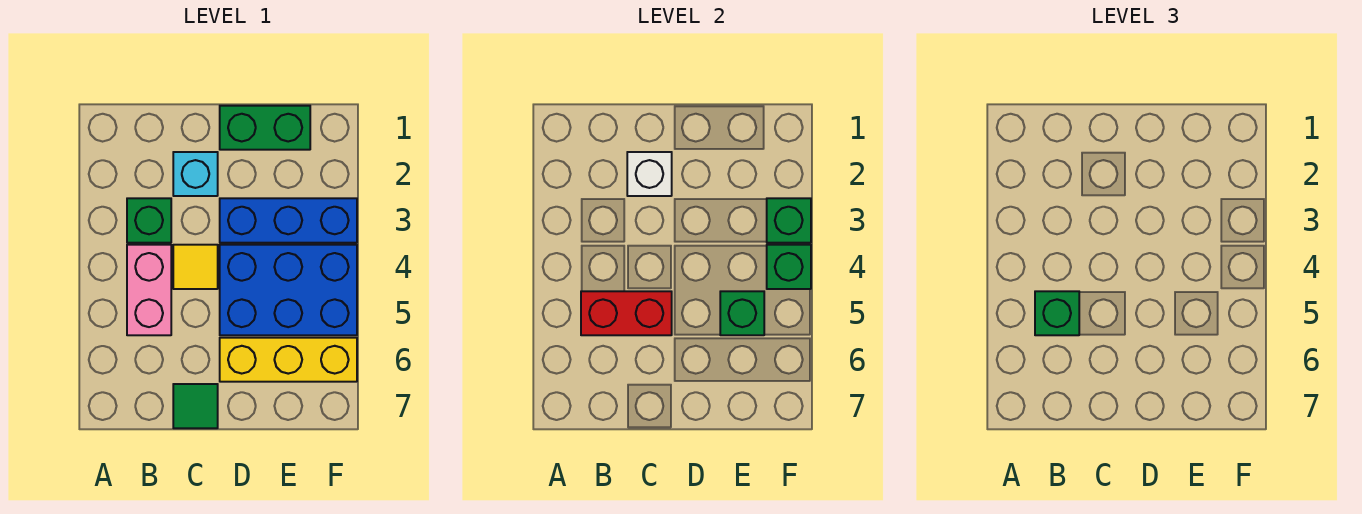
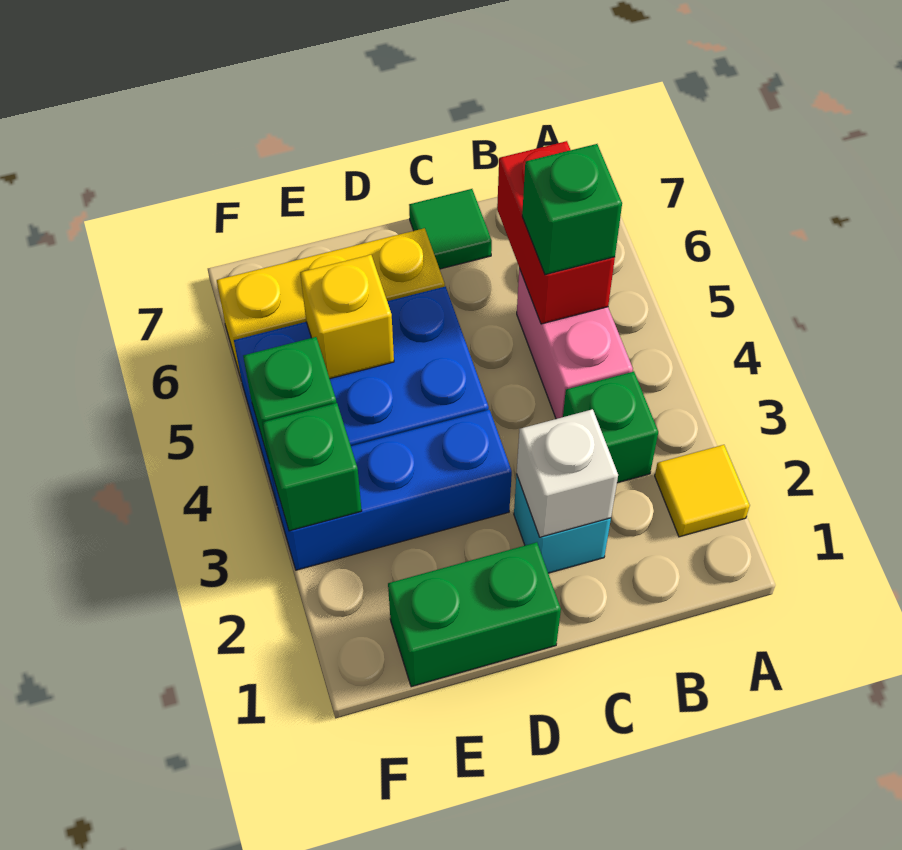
red brick B5:C5 level 2 -> red brick B5:B6 level 2
yellow tile C4 level 1 -> yellow tile A2 level 1
green brick E5 level 2 -> yellow brick E5 level 2

